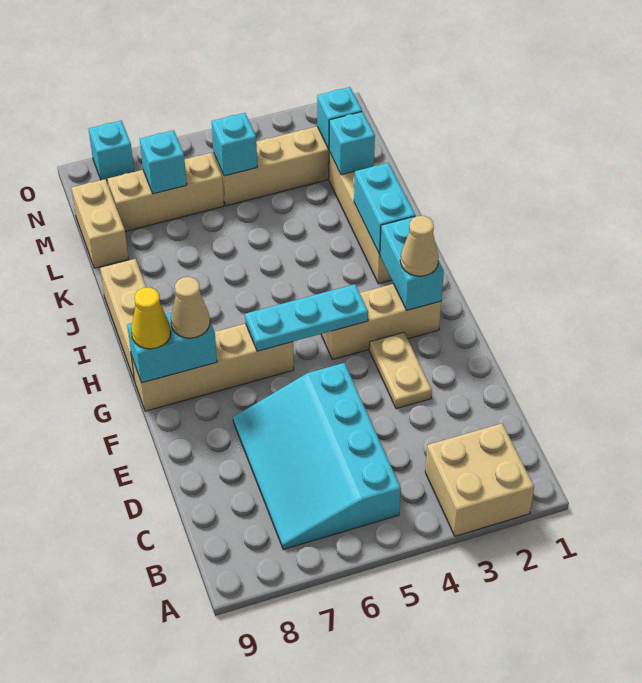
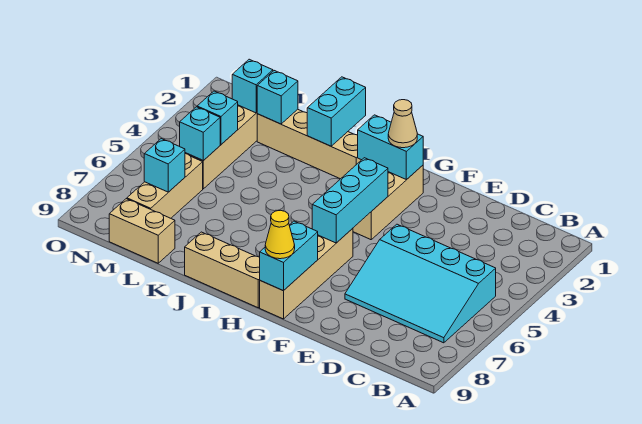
tan brick A2:B3 level 1 -> none
tan plate E3:F3 level 1 -> none
cyan plate G4:G6 level 2 -> cyan brick G4:G6 level 2
tan cone G8 level 3 -> none
cyan brick I2:J2 level 2 -> cyan brick J1:J2 level 2
cyan brick O8 level 1 -> cyan brick M4 level 2

